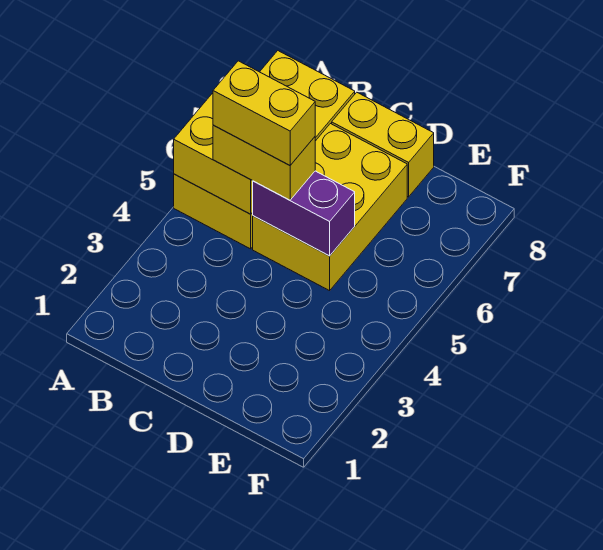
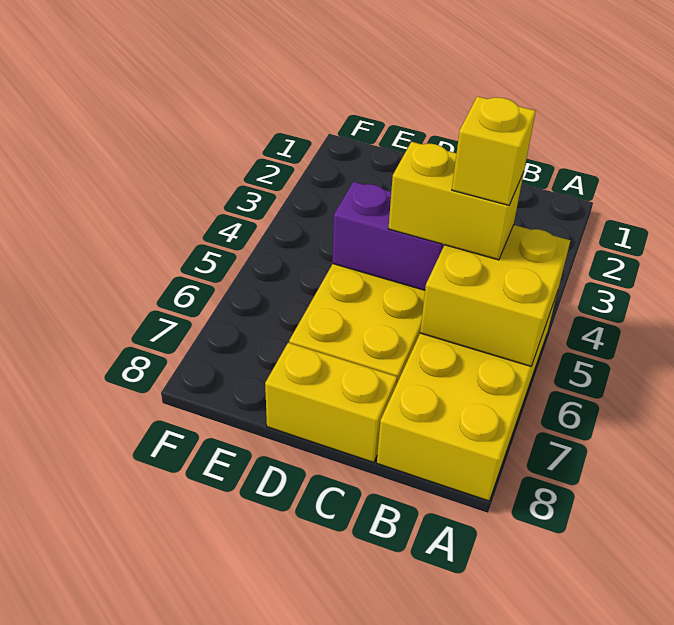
yellow brick B5:C5 level 4 -> yellow brick B5 level 4

